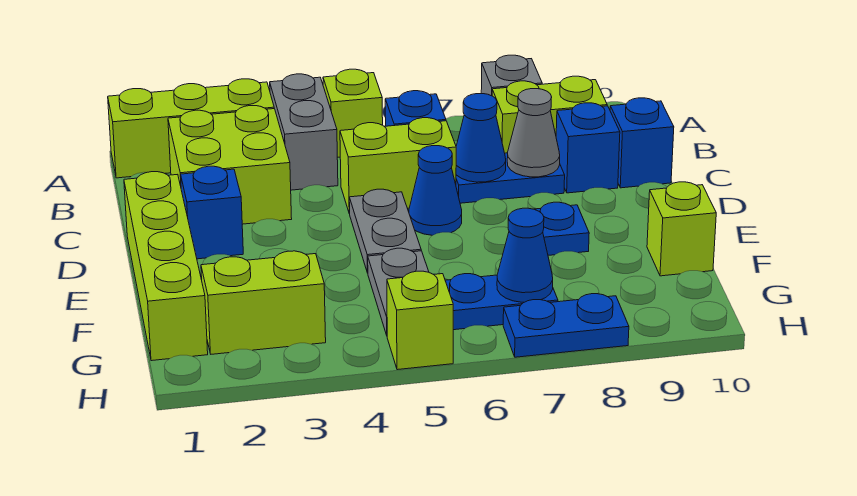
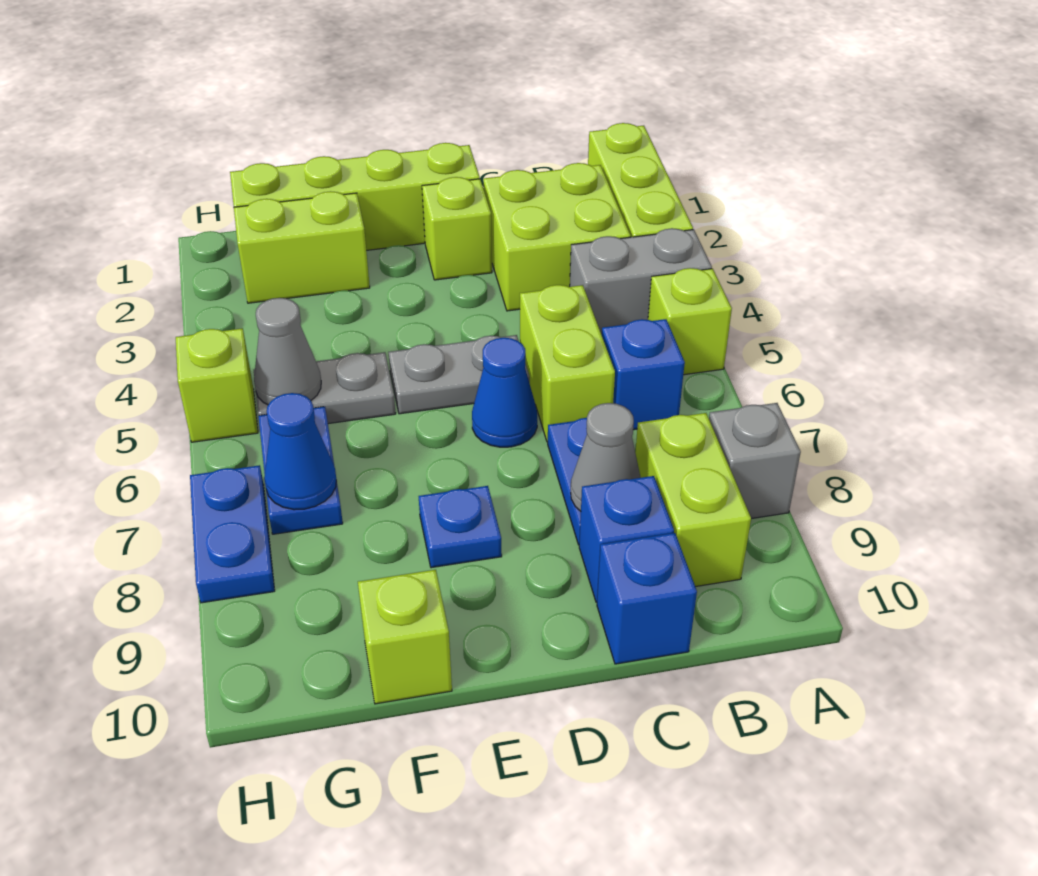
blue cone C7 level 2 -> none
blue brick D2 level 1 -> lime brick D2 level 1
lime brick G2:G3 level 1 -> lime brick F2:G2 level 1
none -> grey cone G5 level 2

